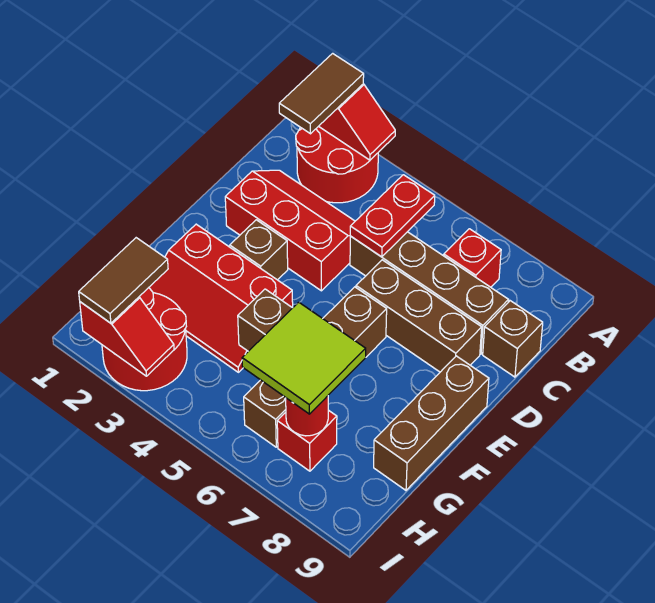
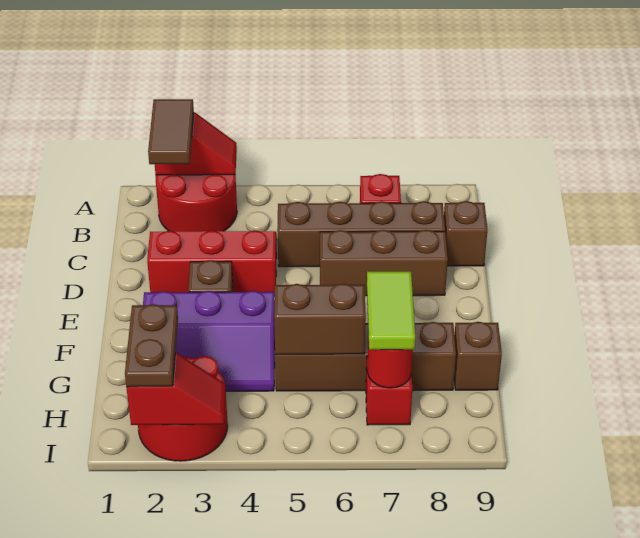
red plate B5:C5 level 2 -> none
brown brick E6:H6 level 1 -> brown brick G5:G8 level 1
brown brick E9:G9 level 1 -> brown brick G9 level 1
red slope F2:G4 level 1 top F -> purple slope F2:G4 level 1 top F
lime tile G6:H7 level 3 -> lime tile G7:H7 level 3
brown tile H2:I2 level 3 -> brown plate H2:I2 level 3

